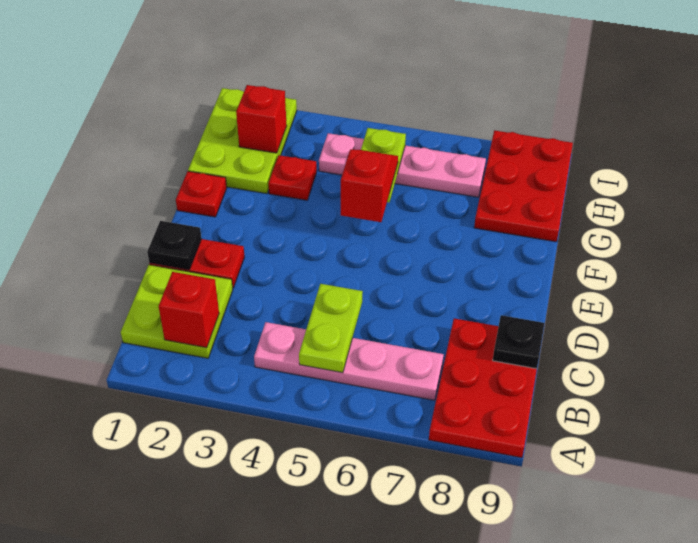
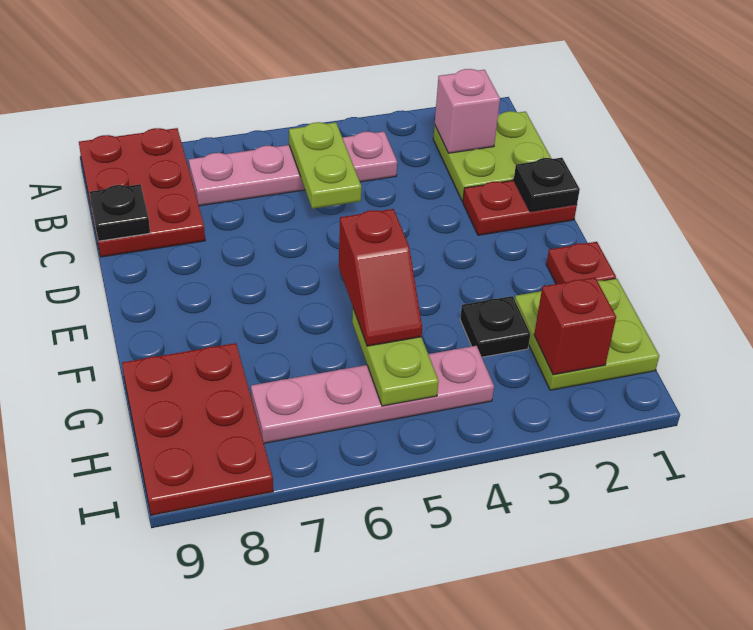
red brick B2 level 2 -> pink brick B2 level 2
lime plate G1:I2 level 1 -> lime plate G1:H2 level 1
red plate G3 level 1 -> black plate G3 level 1

